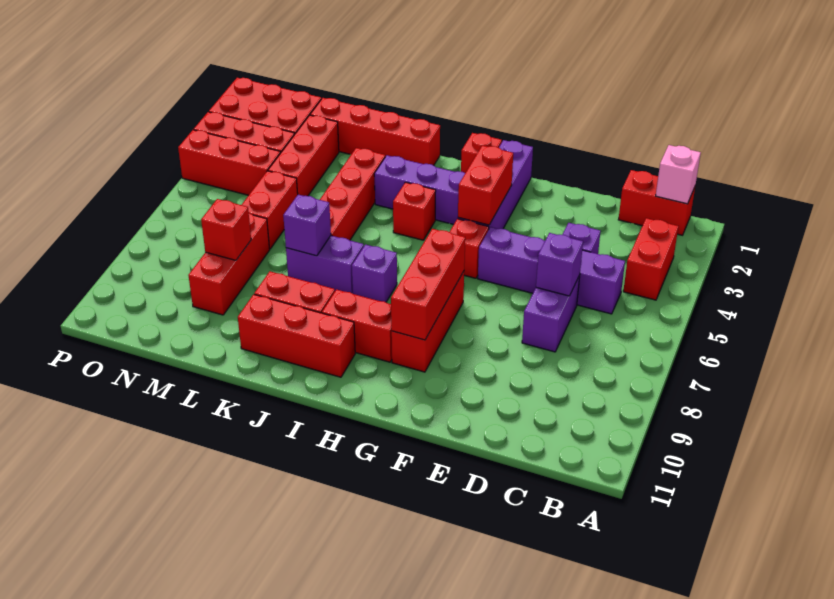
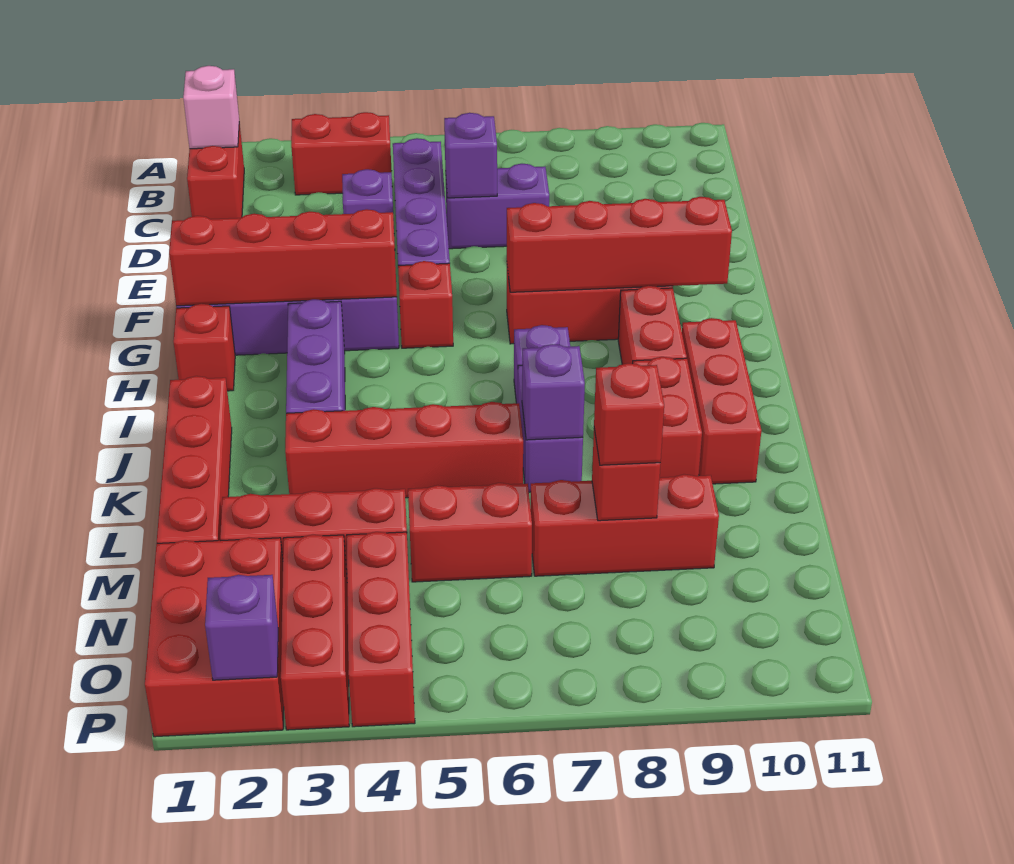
red brick G3:G4 level 2 -> red brick G1:G4 level 2
red brick G7:G9 level 2 -> red brick G7:G10 level 2
red brick I4 level 1 -> red brick M8 level 3
none -> purple brick P2 level 2

